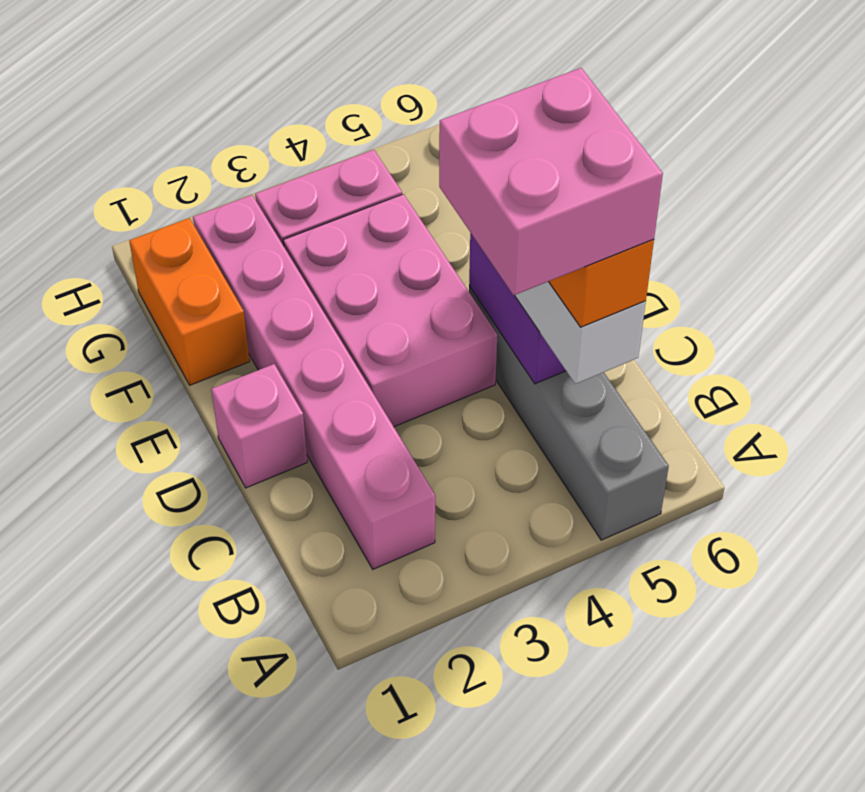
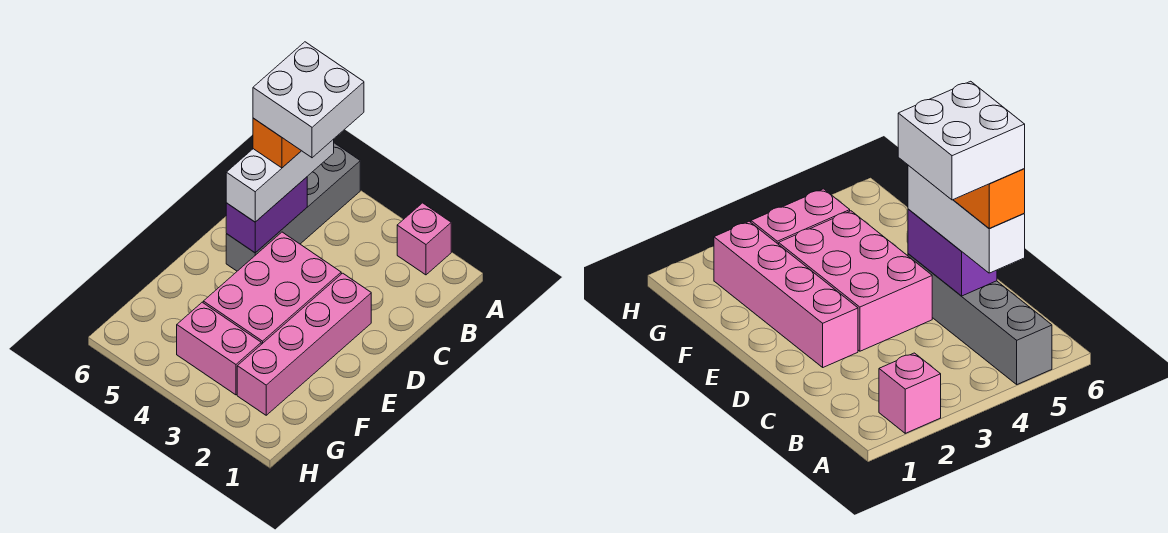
pink brick B2:G2 level 1 -> pink brick D2:G2 level 1
pink brick B4:C5 level 5 -> white brick B4:C5 level 5
pink brick D1 level 1 -> pink brick A2 level 1
orange brick F1:G1 level 1 -> none

